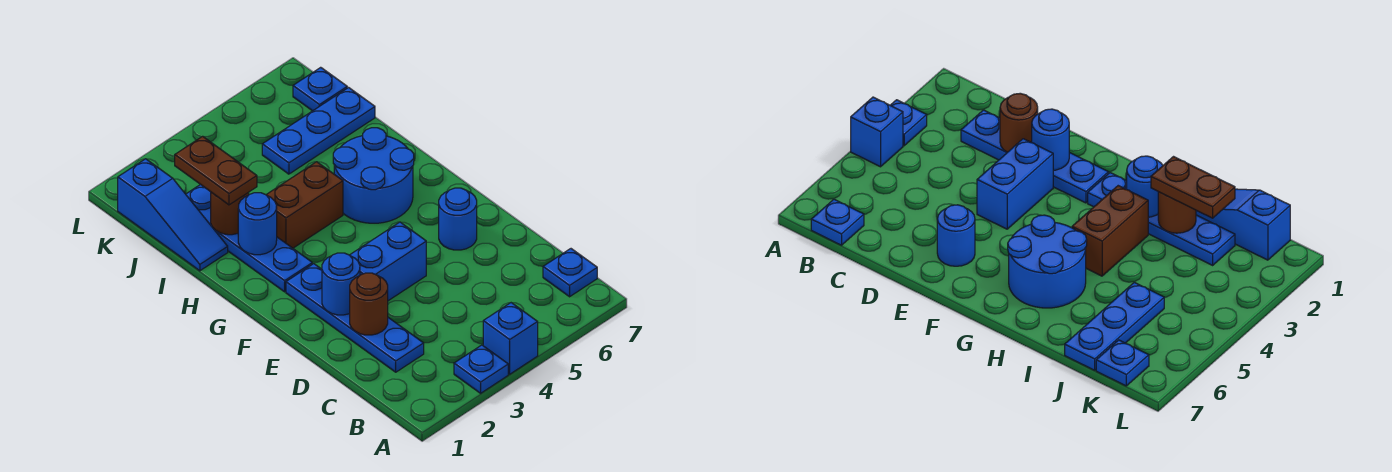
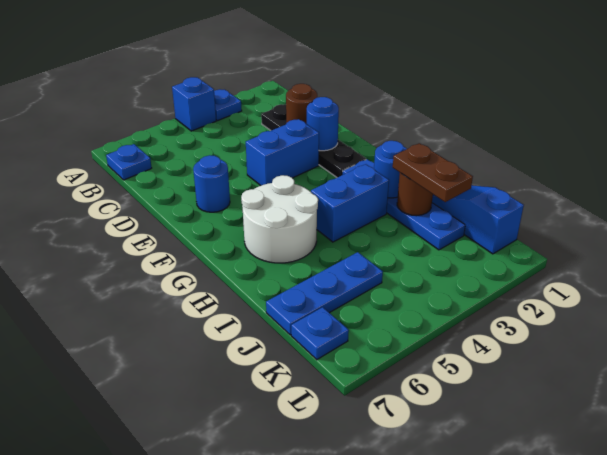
blue plate C2:F2 level 1 -> black plate C2:F2 level 1
blue round brick G5:H6 level 1 -> white round brick G5:H6 level 1
brown brick H3:H4 level 1 -> blue brick H3:H4 level 1

